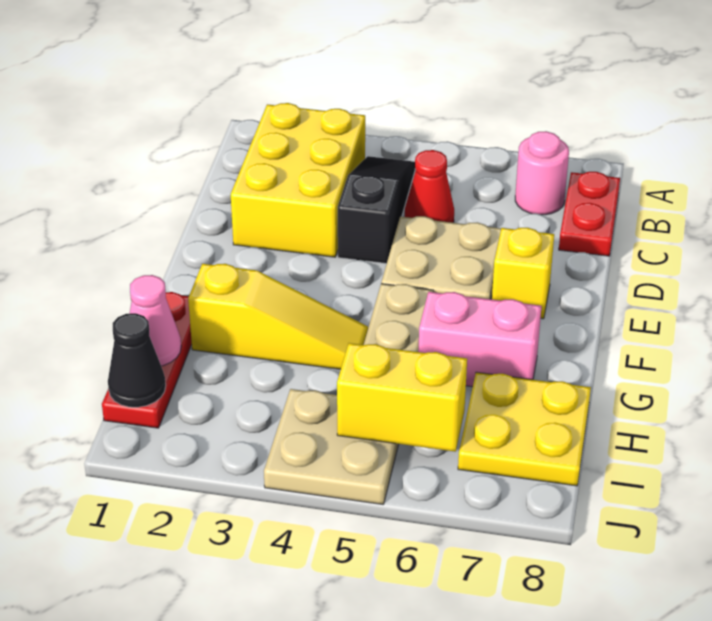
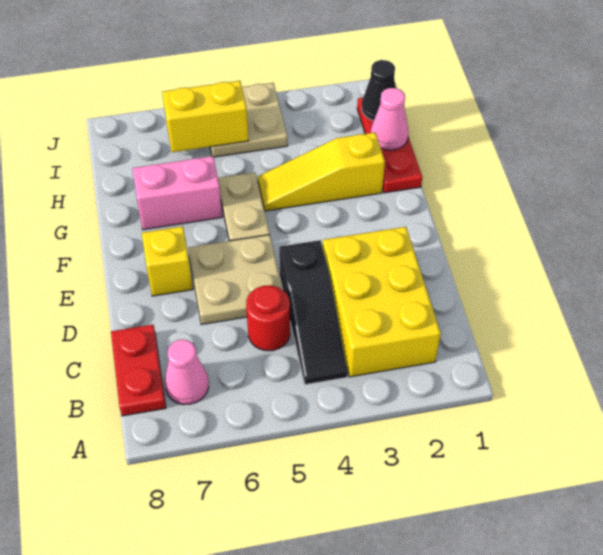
pink round brick B7 level 1 -> pink cone B7 level 1
red cone C5 level 1 -> red round brick C5 level 1
yellow plate H7:I8 level 1 -> none

